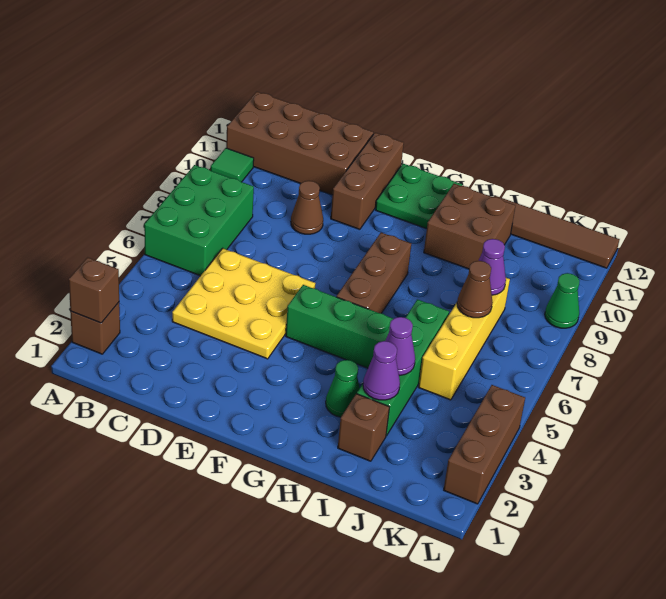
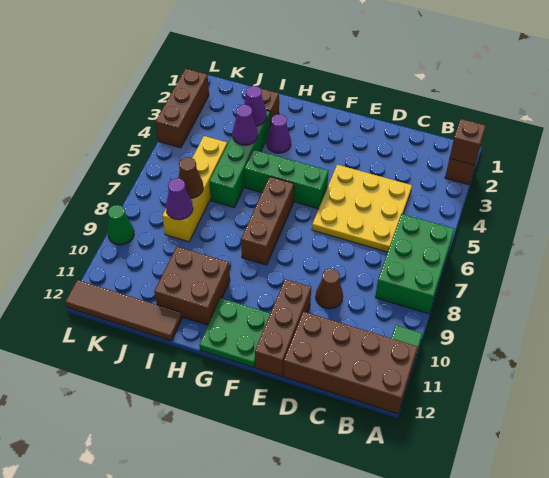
green cone H3 level 1 -> purple cone H3 level 1

